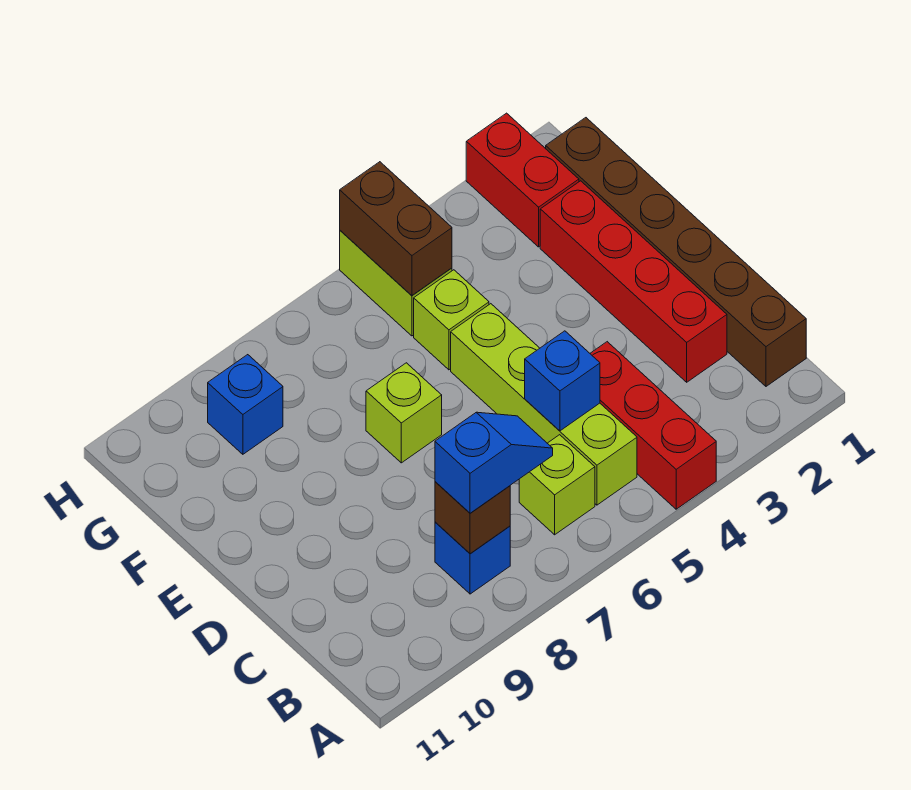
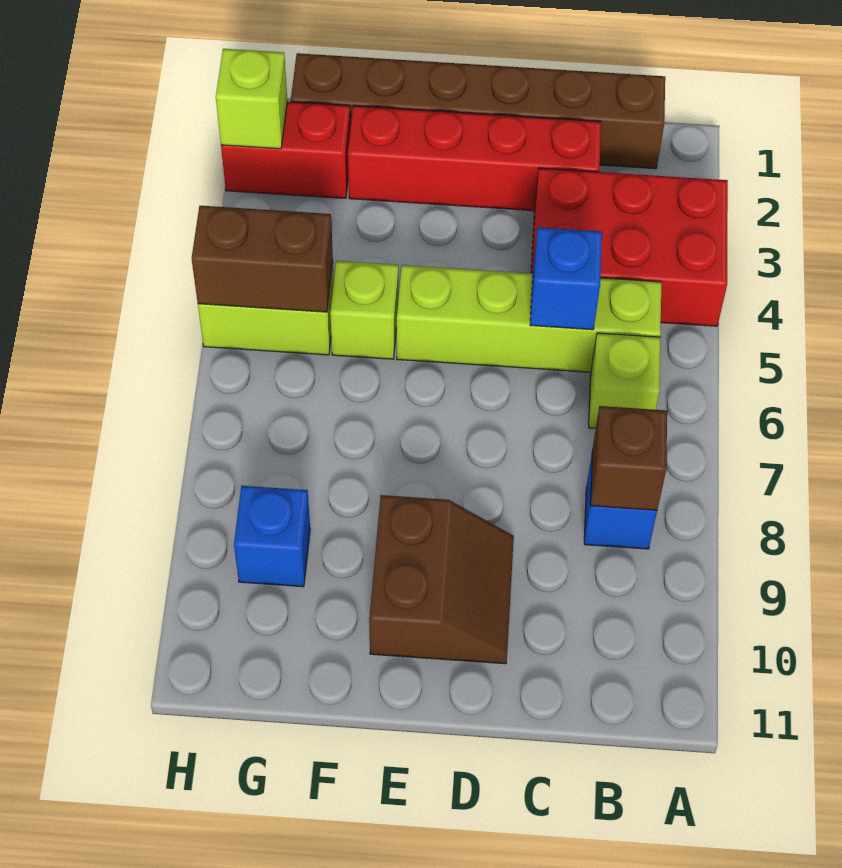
red brick A4:C4 level 1 -> red brick A3:C4 level 1
blue slope B7:B8 level 3 top 8 -> none
none -> brown slope D9:E10 level 1 top E
lime brick E7 level 1 -> lime brick H2 level 2

